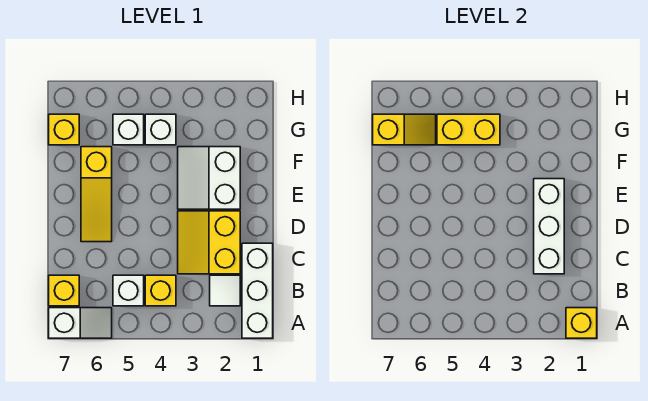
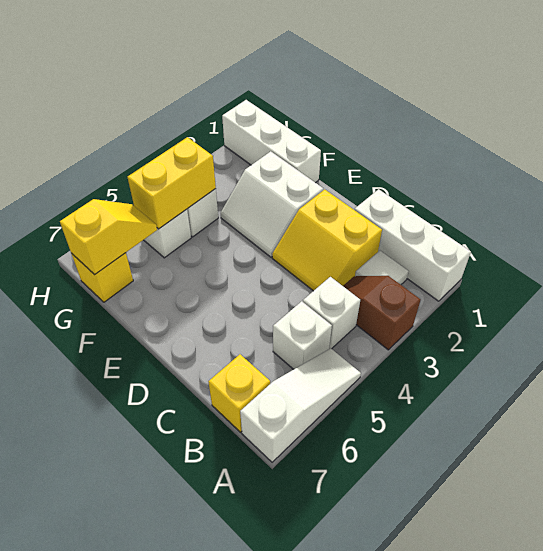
yellow brick A1 level 2 -> none
none -> brown slope A3:B3 level 1 top A
white slope A6:A7 level 1 top 7 -> white slope A5:A7 level 1 top 7
yellow brick B4 level 1 -> white brick B4 level 1
white brick C2:E2 level 2 -> white brick F1:H1 level 1
yellow slope D6:F6 level 1 top F -> none

